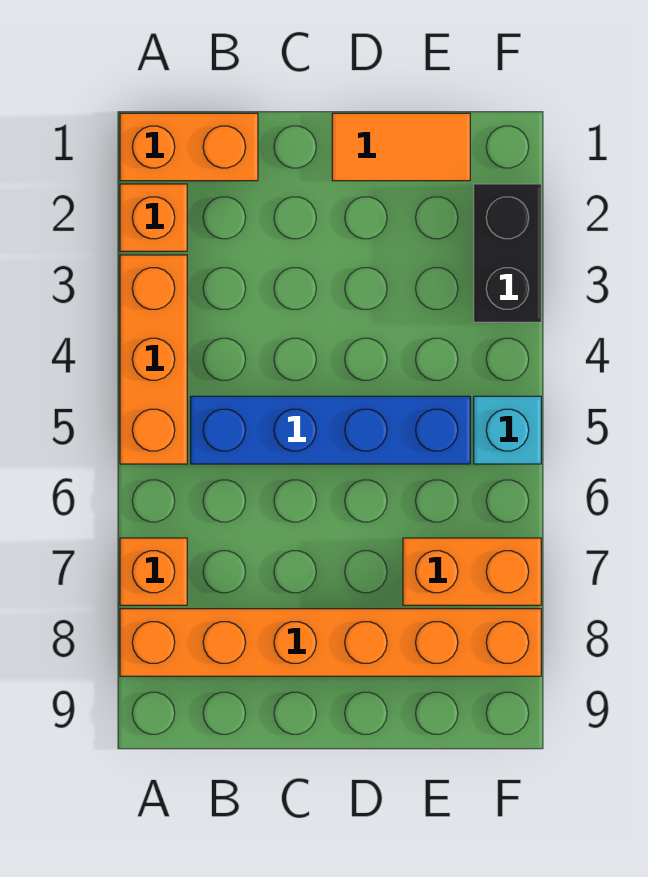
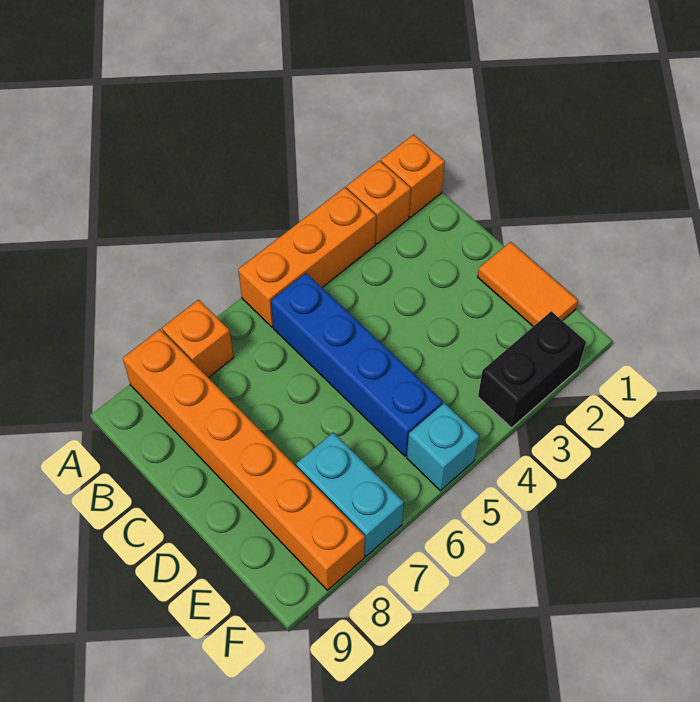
orange brick A1:B1 level 1 -> orange brick A1 level 1
orange brick E7:F7 level 1 -> cyan brick E7:F7 level 1

